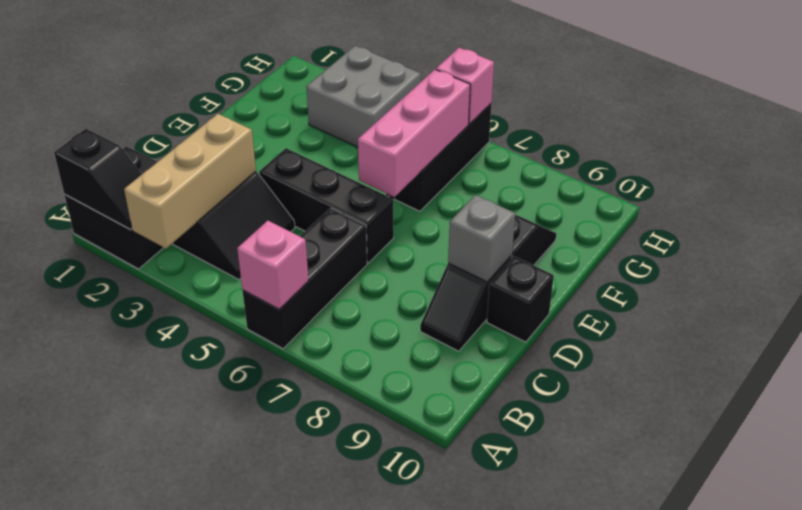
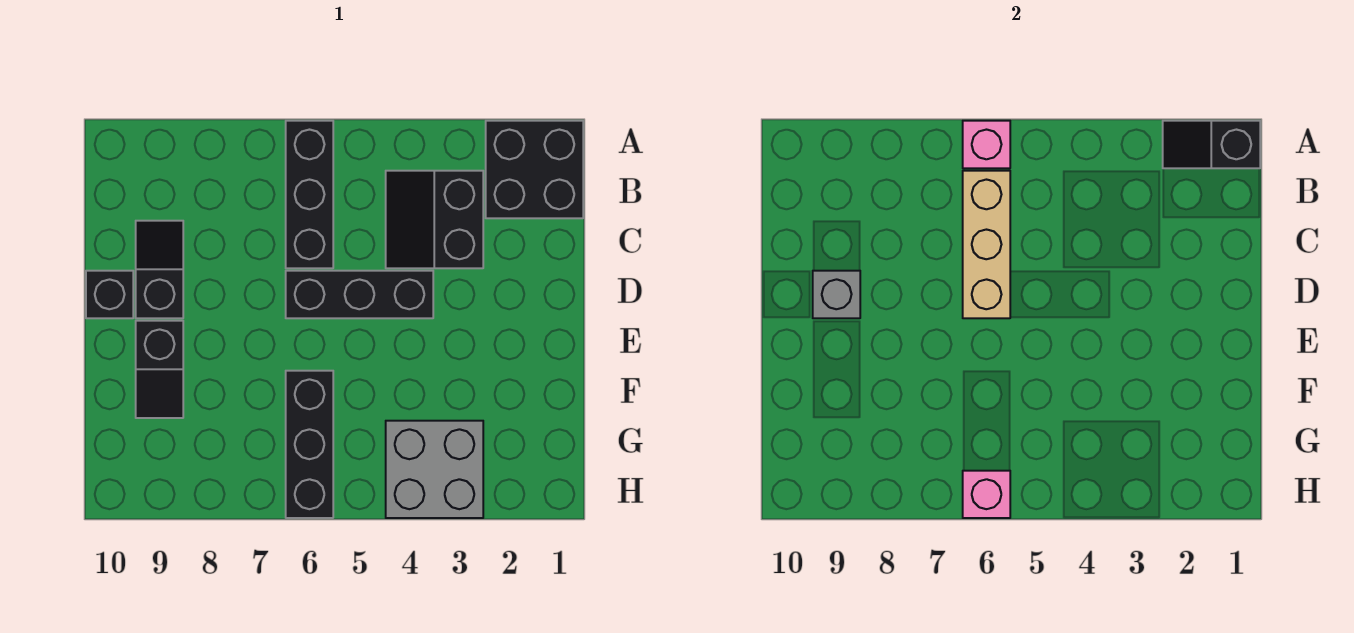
tan brick A3:C3 level 2 -> tan brick B6:D6 level 2
pink brick E6:G6 level 2 -> none

